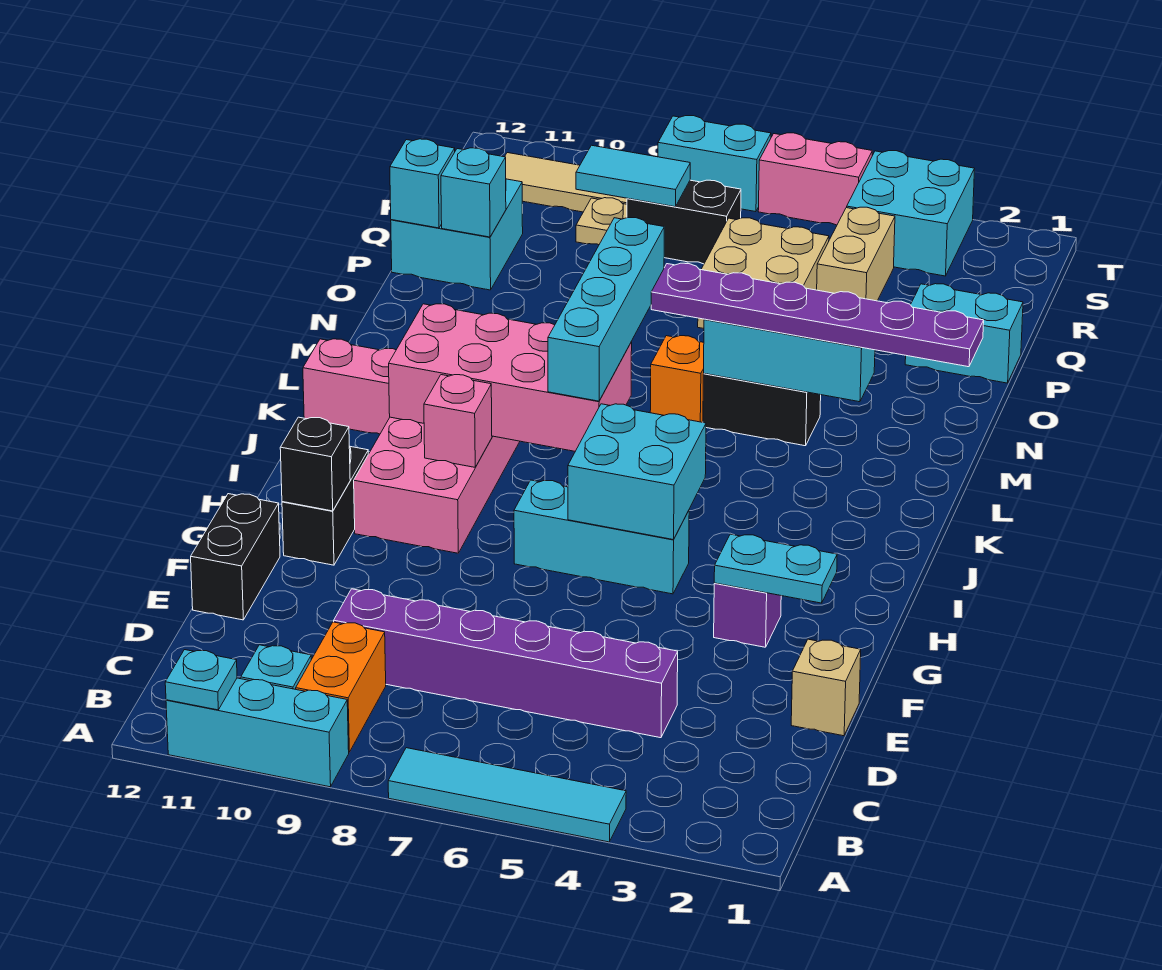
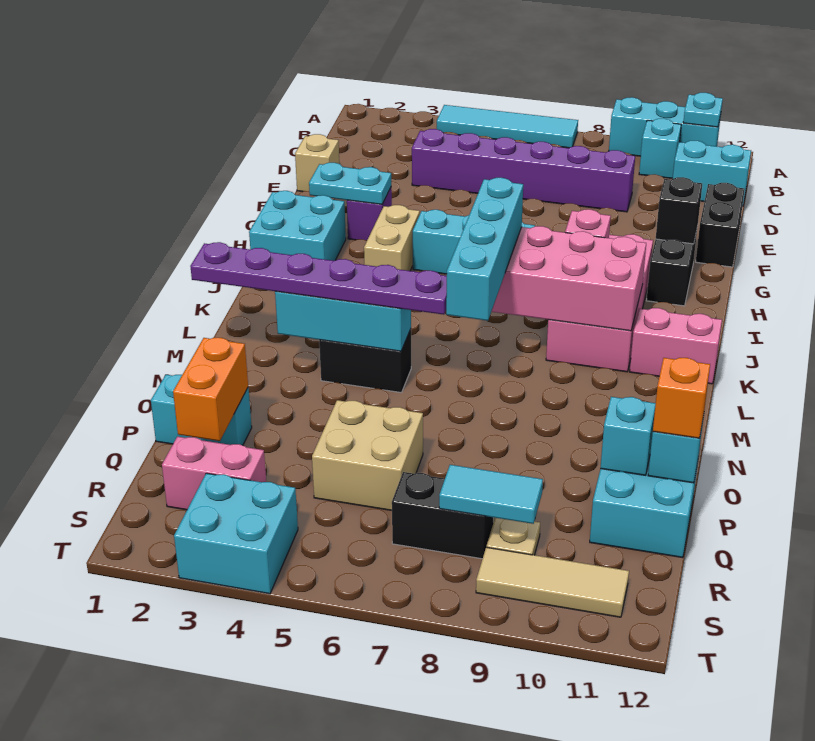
orange brick B9:C9 level 1 -> orange brick P2:Q2 level 2
cyan brick H5:I6 level 2 -> cyan brick H1:I2 level 1
orange brick M6 level 1 -> orange brick P12 level 3
tan brick Q4:R4 level 1 -> tan brick H4:I4 level 1
pink brick T5:T6 level 1 -> pink brick R2:R3 level 1
cyan brick T7:T8 level 1 -> cyan brick C11:C12 level 1

